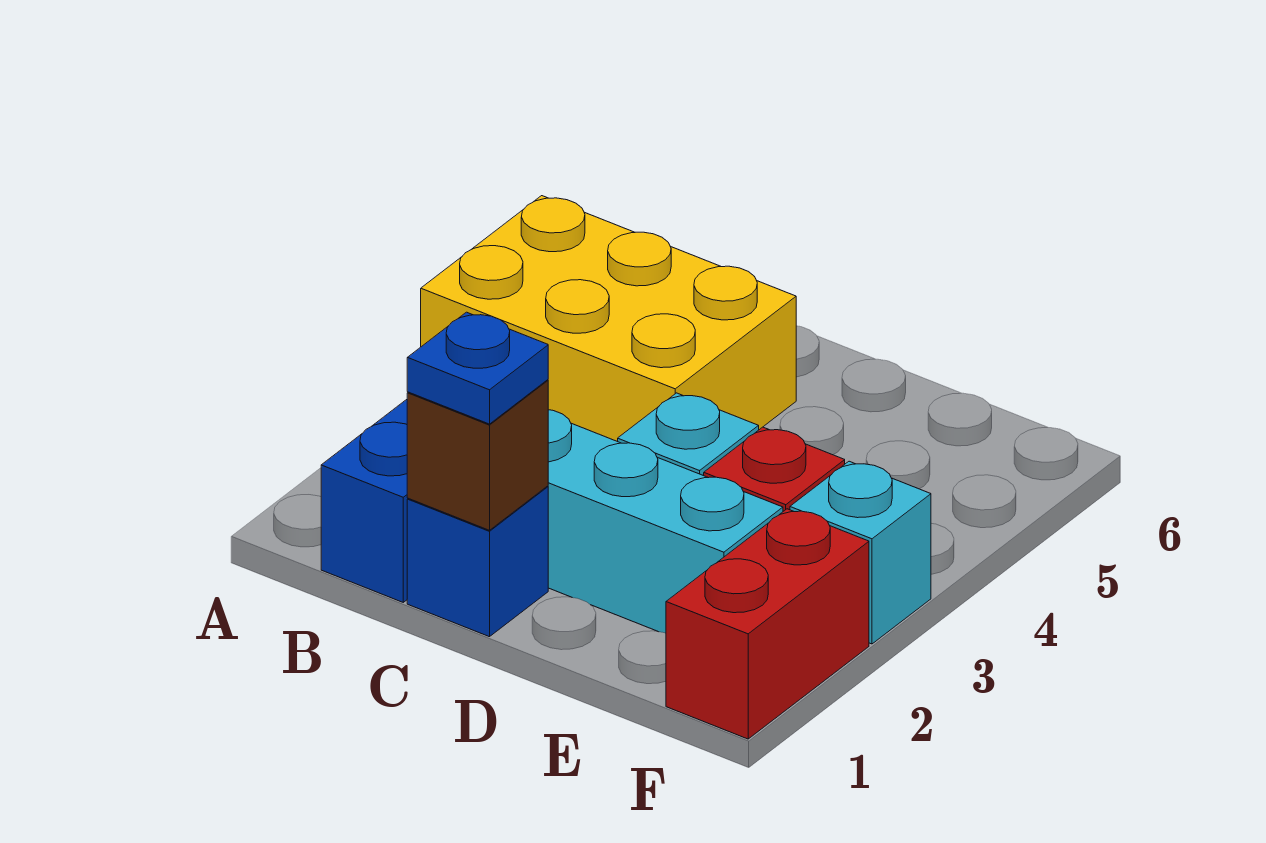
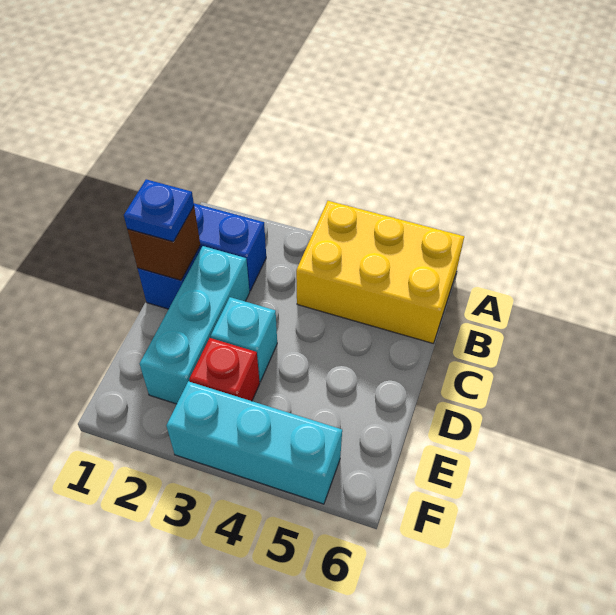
yellow brick A4:C5 level 1 -> yellow brick A4:B6 level 1
red brick F1:F2 level 1 -> none
cyan brick F3 level 1 -> cyan brick F3:F5 level 1

